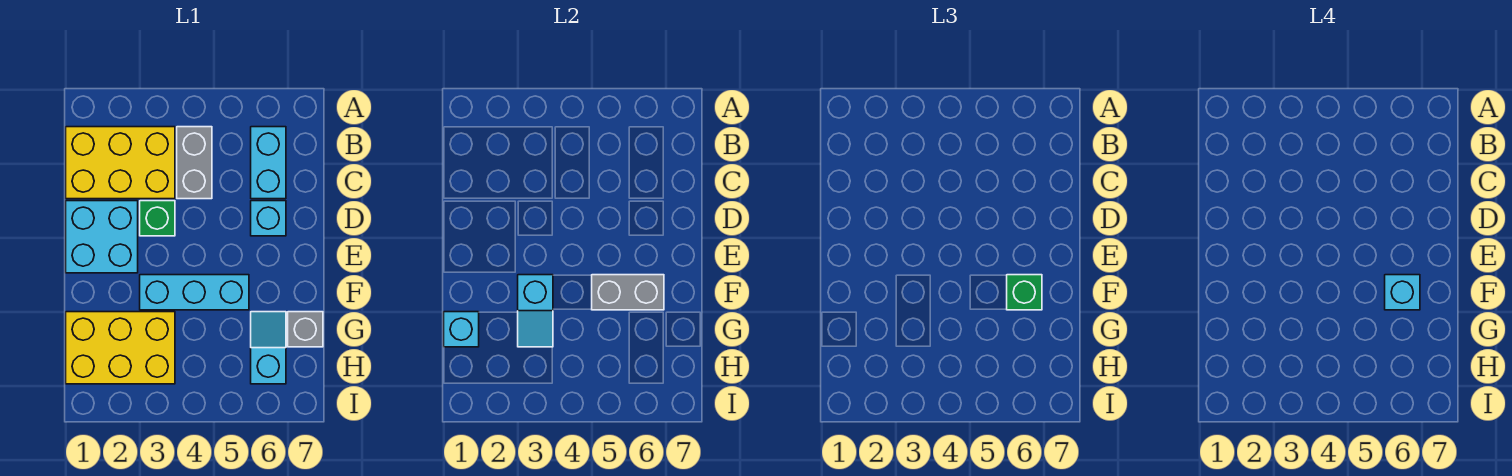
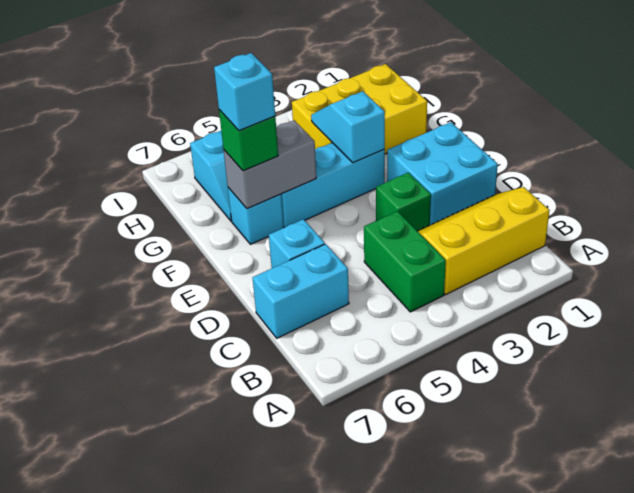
yellow brick B1:C3 level 1 -> yellow slope B1:C3 level 1 top B
grey brick B4:C4 level 1 -> green brick B4:C4 level 1
cyan brick B6:C6 level 1 -> cyan brick C6:C7 level 1
cyan brick G1 level 2 -> cyan brick F6 level 1
grey brick G7 level 1 -> none

